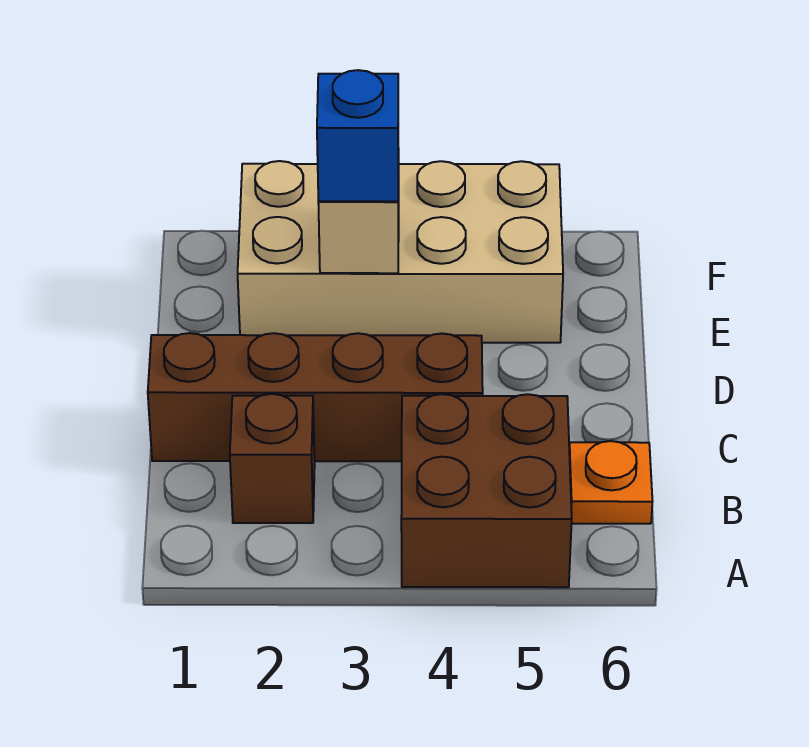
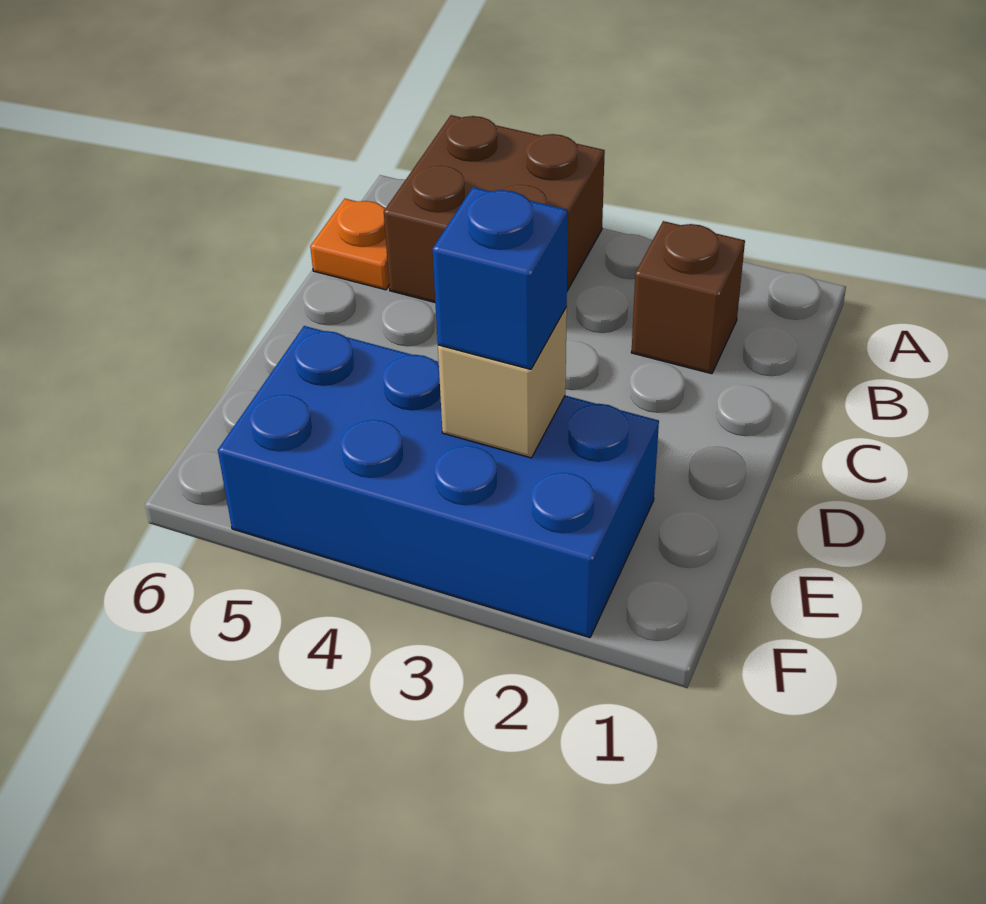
brown brick C1:C4 level 1 -> none
tan brick E2:F5 level 1 -> blue brick E2:F5 level 1

